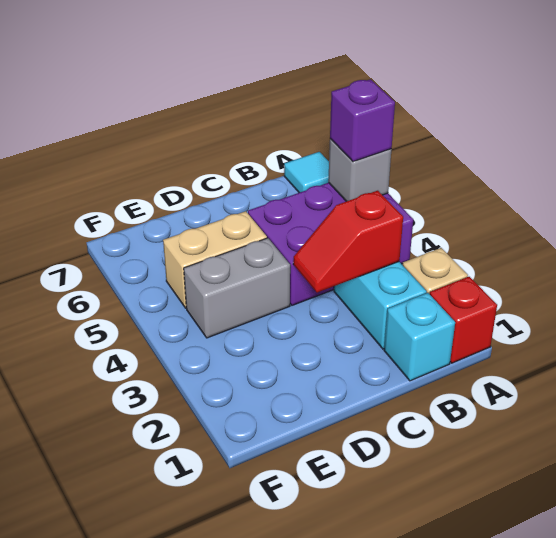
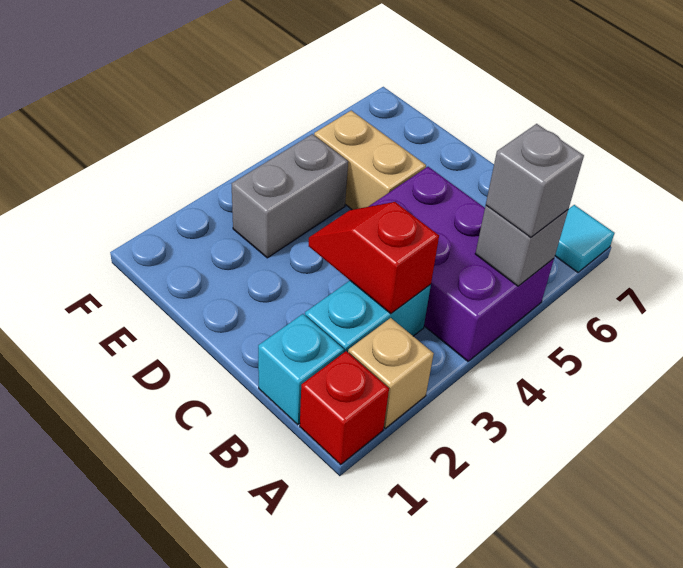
purple brick A5 level 3 -> grey brick A5 level 3
grey brick D4:E4 level 1 -> grey brick E3:E4 level 1

